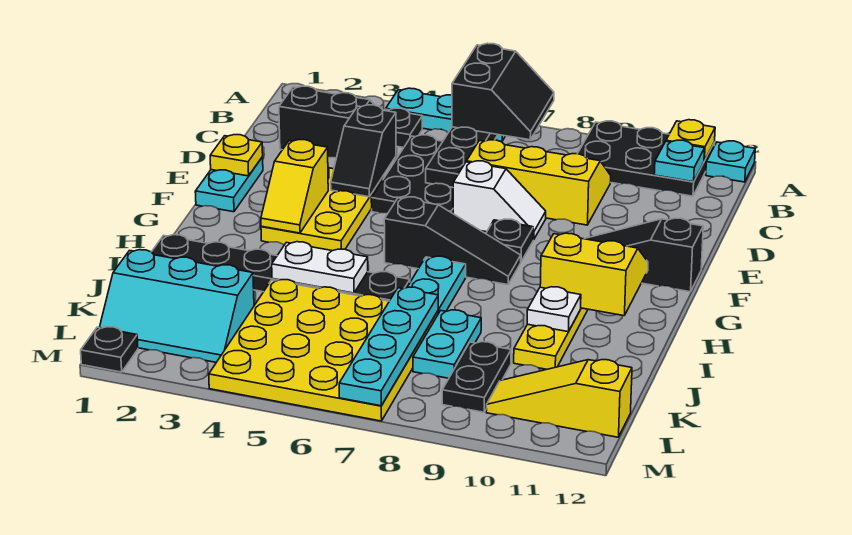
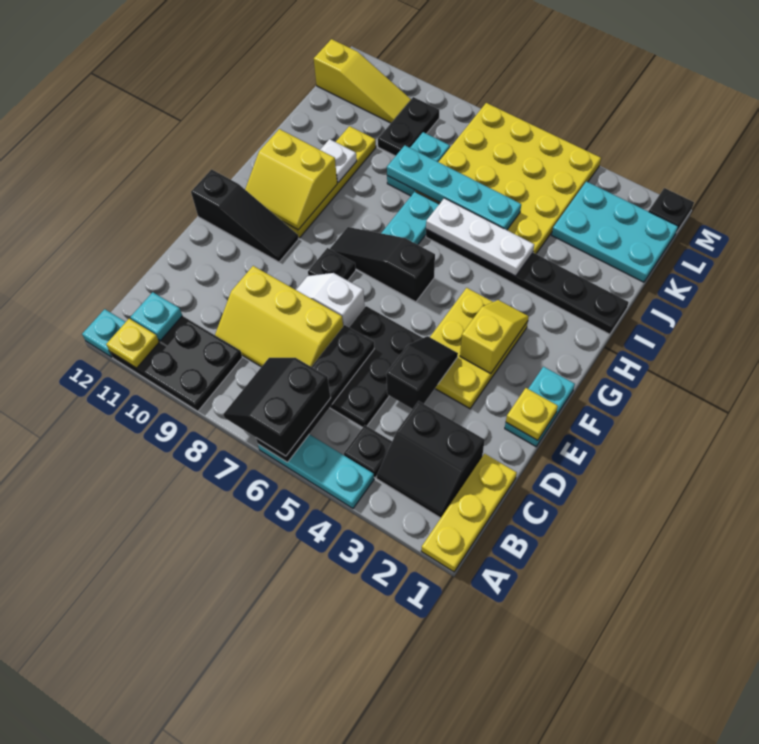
none -> yellow plate A1:C1 level 1
white plate I4:I5 level 2 -> white plate I4:I6 level 2
cyan plate J7:M7 level 2 -> cyan plate J5:J8 level 2
cyan slope K1:L3 level 1 top K -> cyan plate K1:L3 level 1

